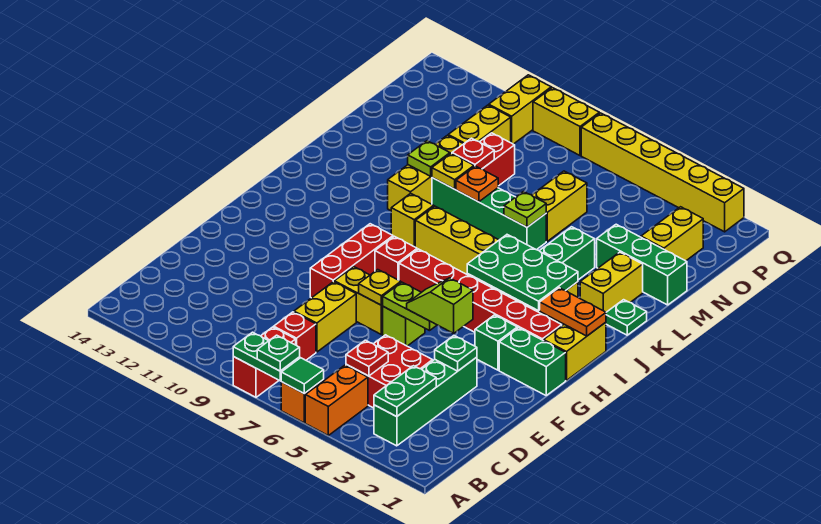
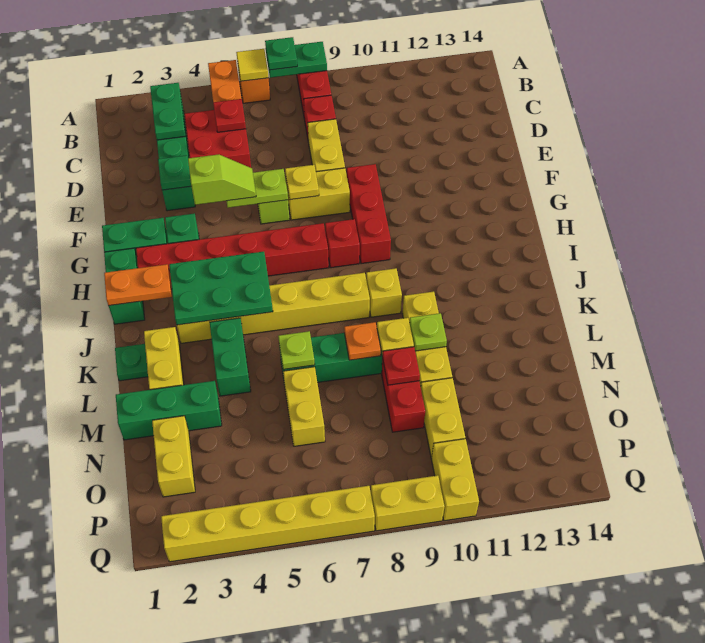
green tile A6 level 2 -> yellow tile A6 level 2
yellow brick H1:I1 level 1 -> green brick H1:I1 level 1

